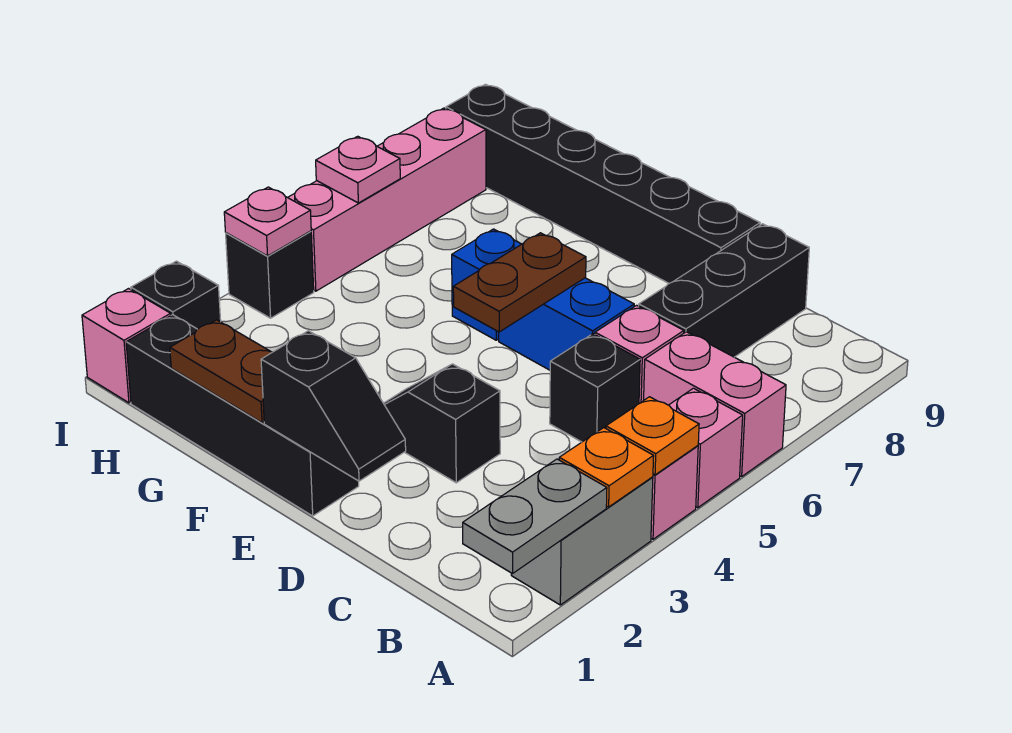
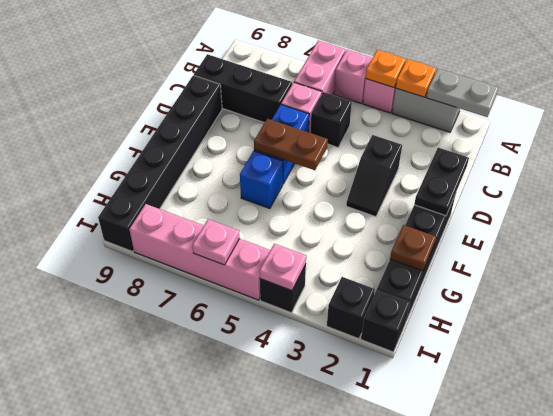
black slope D1:E1 level 2 top E -> black plate D1:E1 level 2
brown plate F1:G1 level 2 -> brown plate G1 level 2
pink brick I1 level 1 -> black brick I1 level 1

